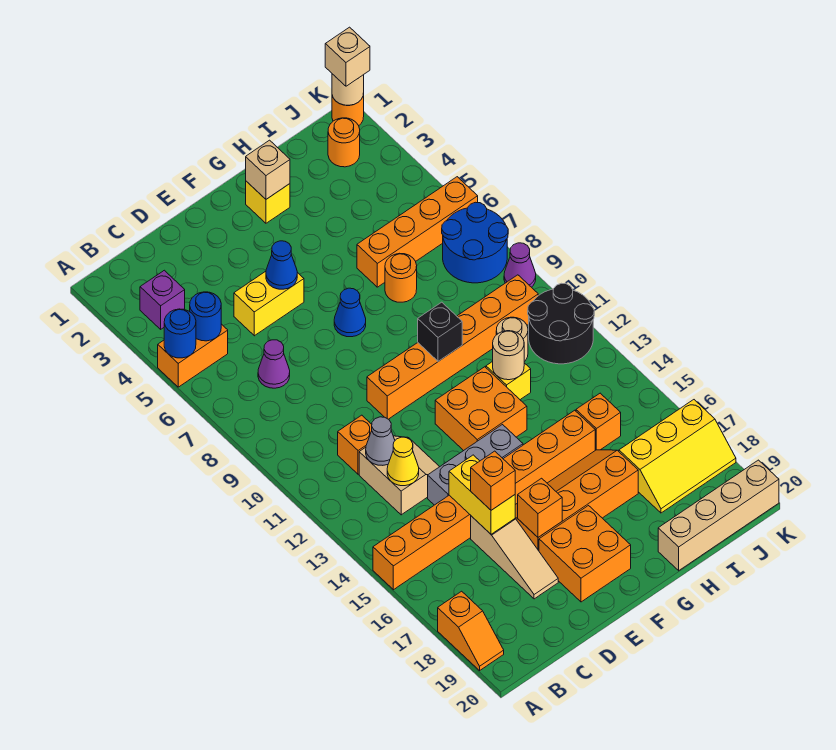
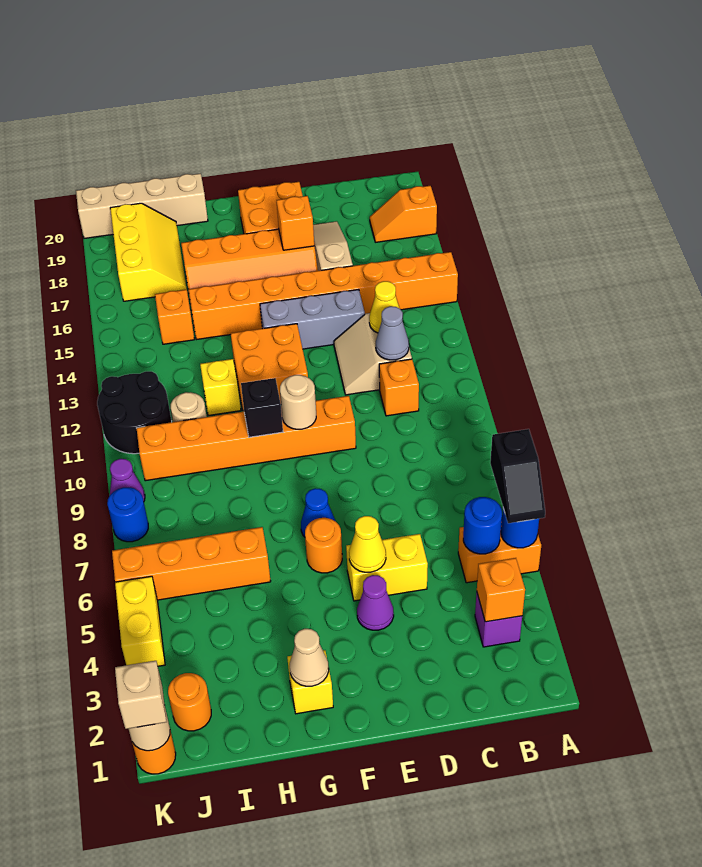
none -> black slope A5:A6 level 3 top 6
orange slope A18:A19 level 1 top 18 -> orange slope A18:B18 level 1 top A
purple cone C7 level 1 -> purple cone E4 level 1
yellow brick D15:D16 level 2 -> yellow brick K4:K5 level 1
orange brick D16 level 3 -> orange brick B3 level 2
blue cone E5 level 2 -> yellow cone E5 level 2
tan brick G2 level 2 -> tan cone G2 level 2
orange round brick H7 level 1 -> orange round brick F6 level 1
tan round brick H12 level 2 -> tan round brick F10 level 2
yellow slope I17:K18 level 1 top 17 -> yellow slope I17:J19 level 1 top J
blue round brick J7:K8 level 1 -> blue round brick K8 level 1

